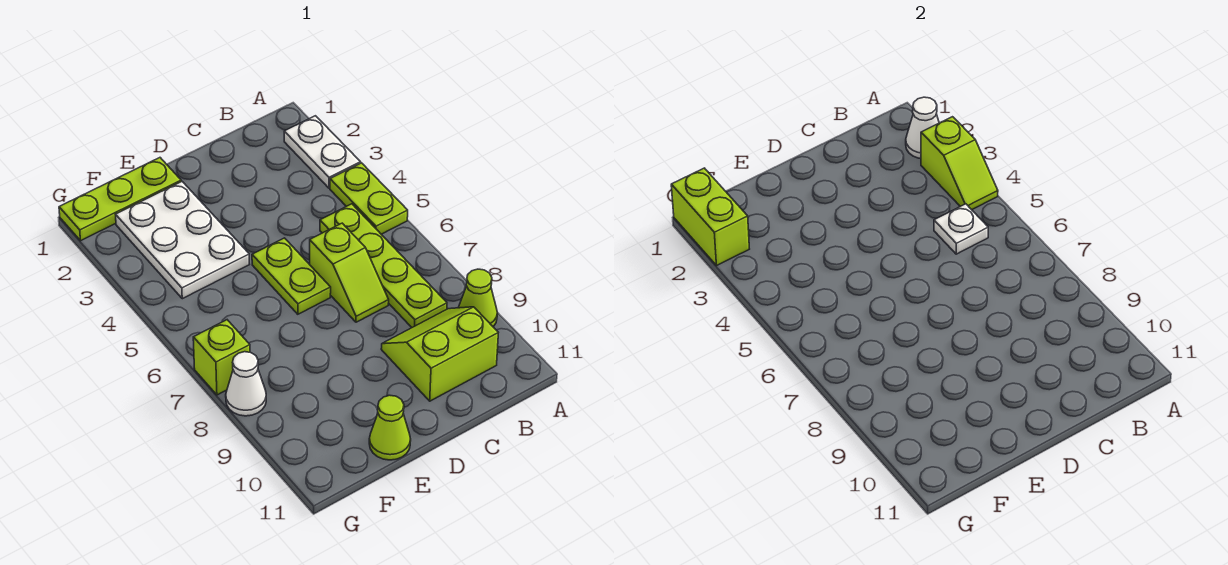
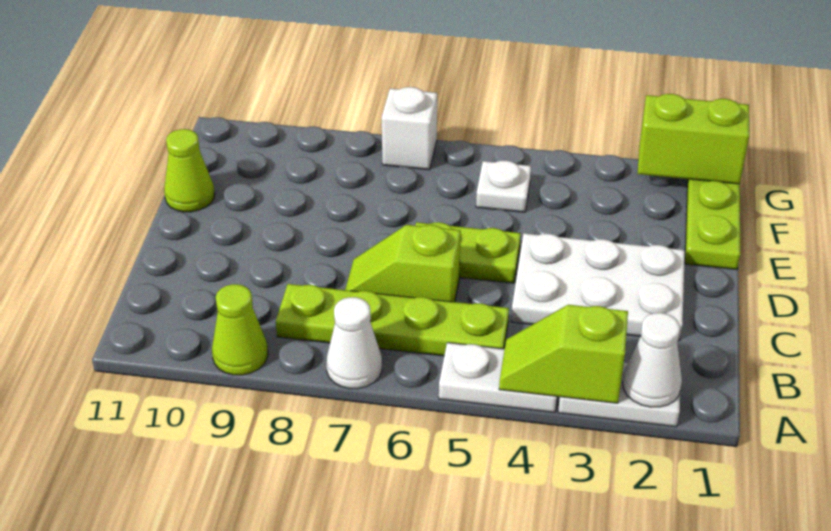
lime plate A4:A5 level 1 -> white plate A4:A5 level 1
white plate B5 level 2 -> white plate F5 level 1
lime slope B9:C10 level 1 top 10 -> none
white plate E2:F4 level 1 -> white plate C2:D4 level 1
lime brick G7 level 1 -> white brick G7 level 1
white cone G8 level 1 -> white cone A7 level 1

